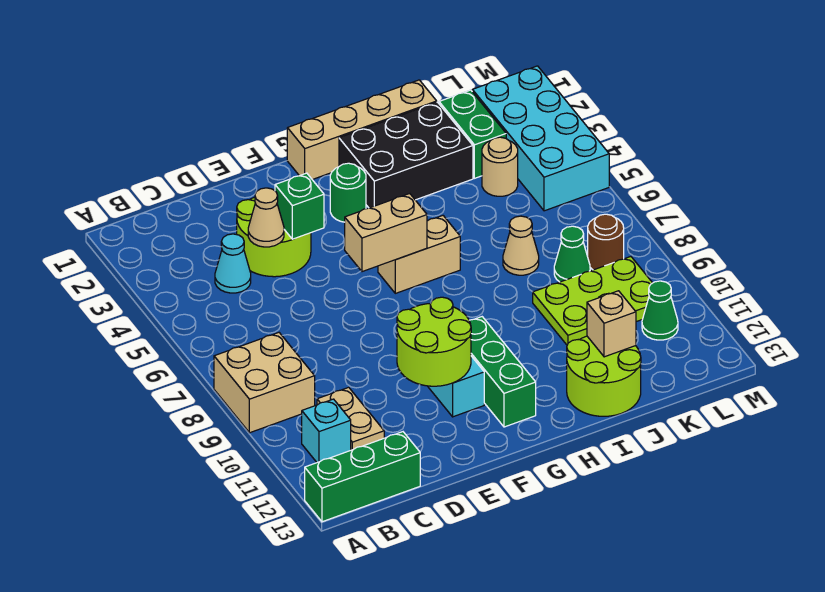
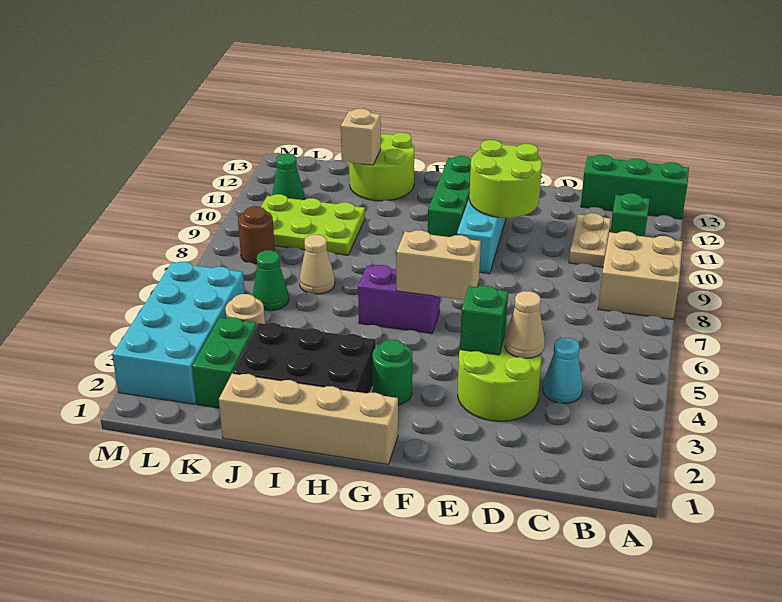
cyan brick B11 level 1 -> green brick B11 level 1
tan brick G6:H6 level 1 -> purple brick G6:H6 level 1
green cone K8 level 1 -> green cone K6 level 1

